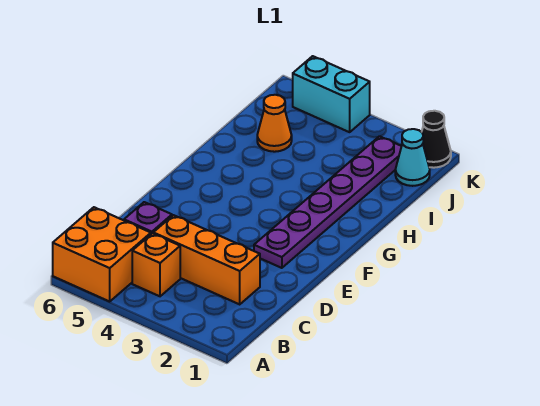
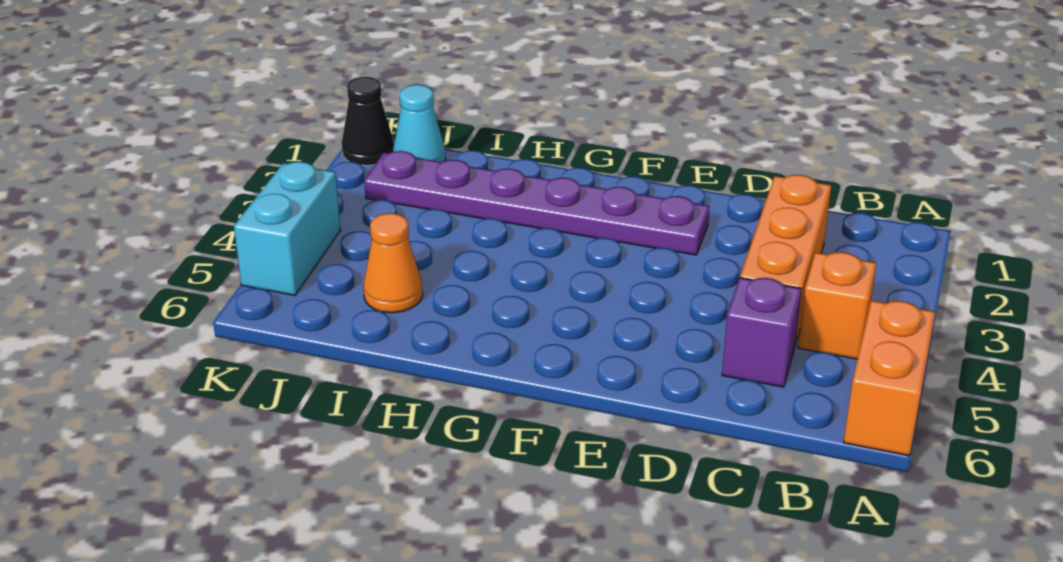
orange brick A5:B6 level 1 -> orange brick A5:A6 level 1

